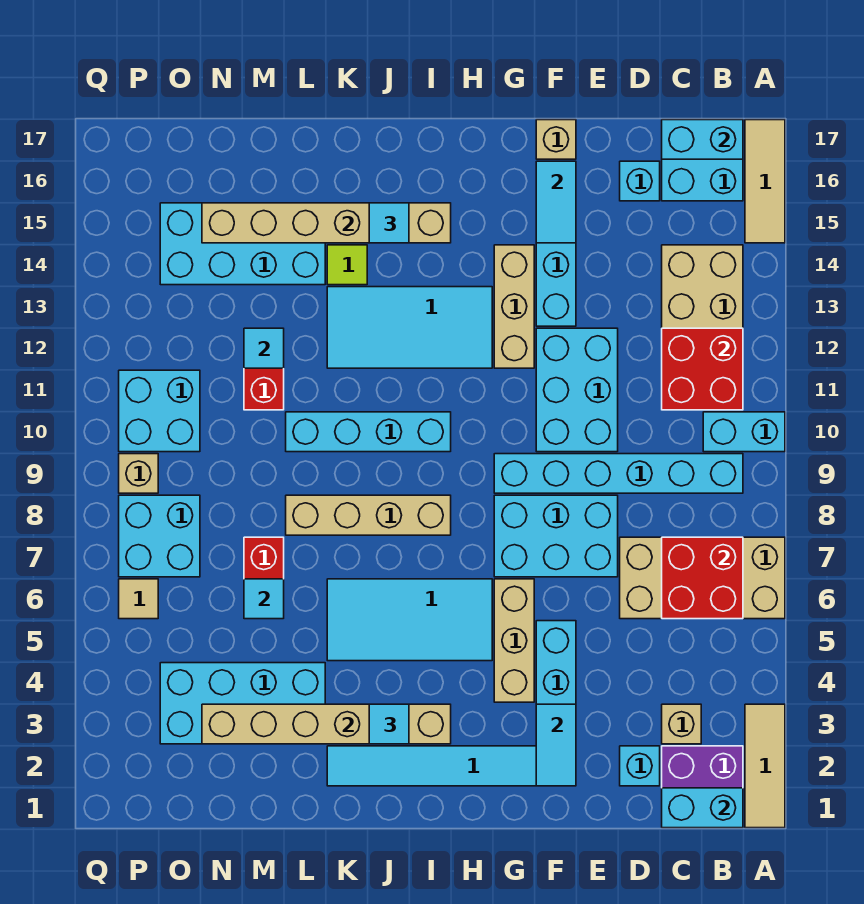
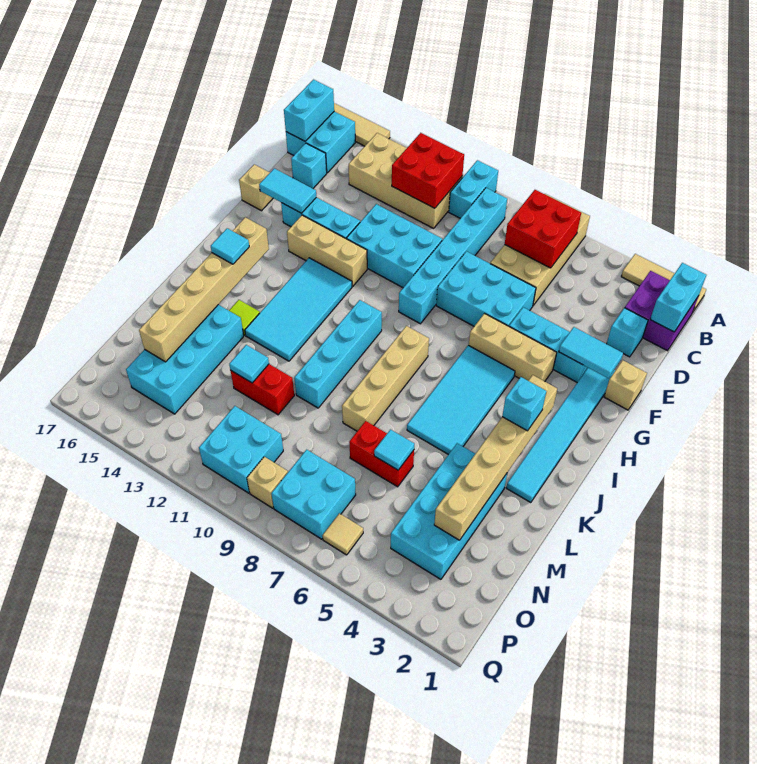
tan brick C3 level 1 -> tan brick F1 level 1
cyan brick E7:G8 level 1 -> cyan brick E6:F8 level 1
cyan tile J3 level 3 -> cyan brick J3 level 3

